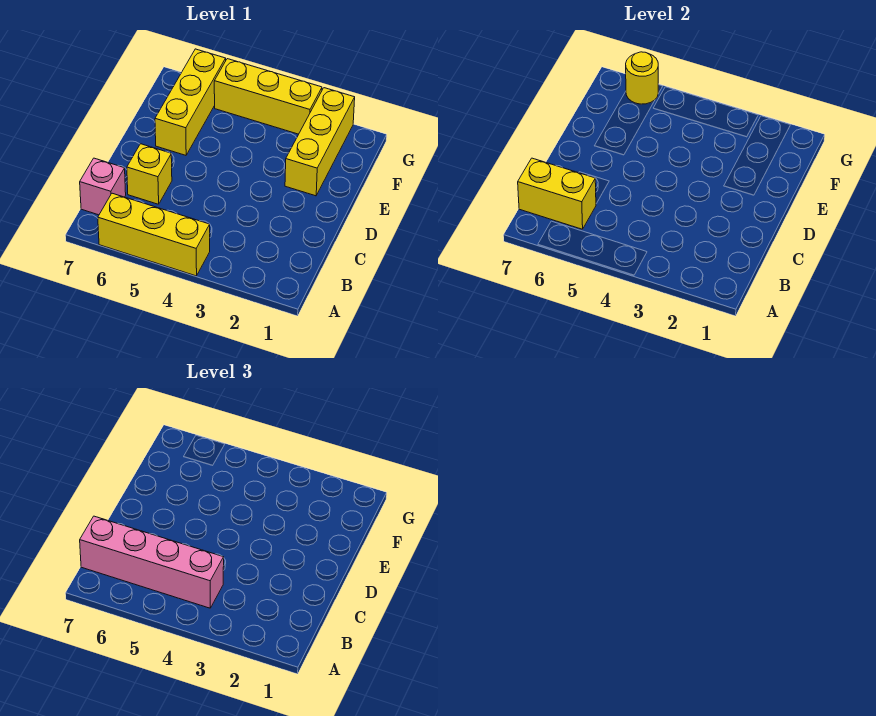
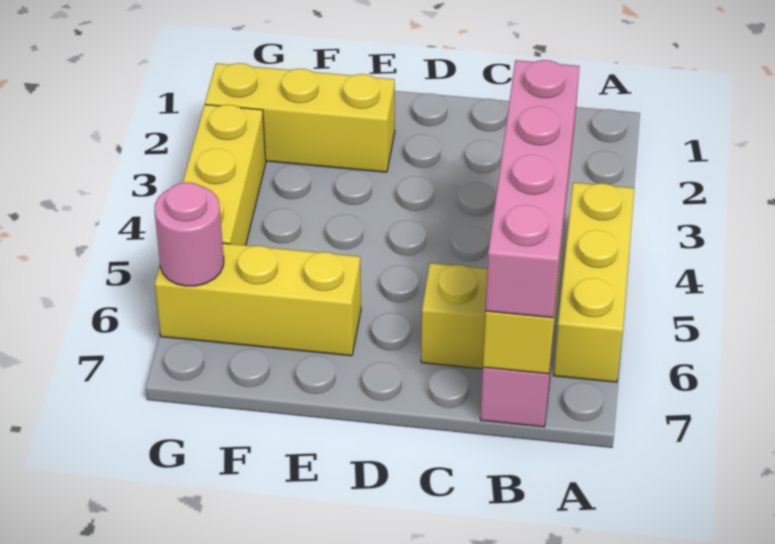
yellow round brick G6 level 2 -> pink round brick G6 level 2

